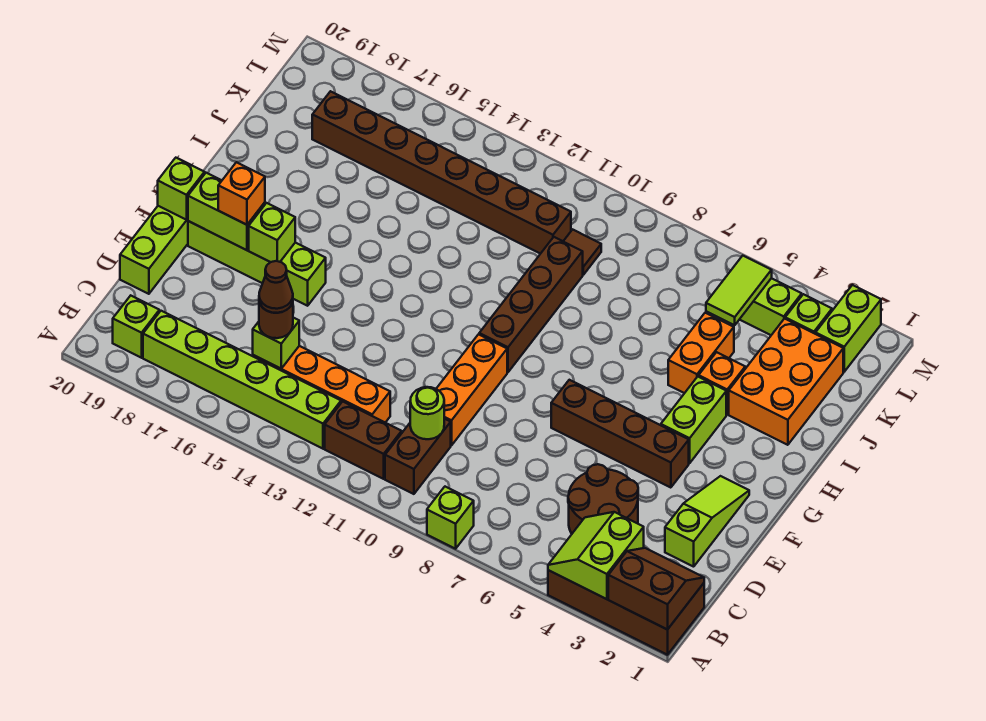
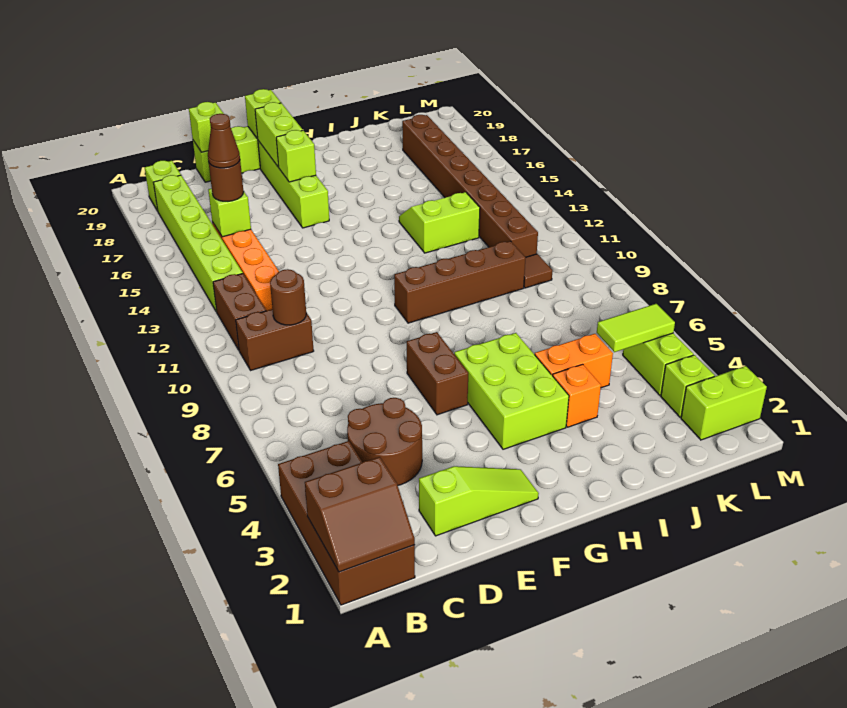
brown slope A1:B2 level 2 top A -> brown slope A1:B2 level 2 top 2
lime slope A3:B4 level 2 top 3 -> lime slope I13:J14 level 1 top 13
lime brick A8 level 1 -> lime brick D20 level 2
lime round brick C10 level 2 -> brown round brick C10 level 2
orange brick D10:F10 level 1 -> none
brown brick F4:F7 level 1 -> brown brick F6:F7 level 1
orange brick F18 level 3 -> none
lime brick G4:H4 level 1 -> lime brick G4:H6 level 1
orange brick I2:K3 level 1 -> none

